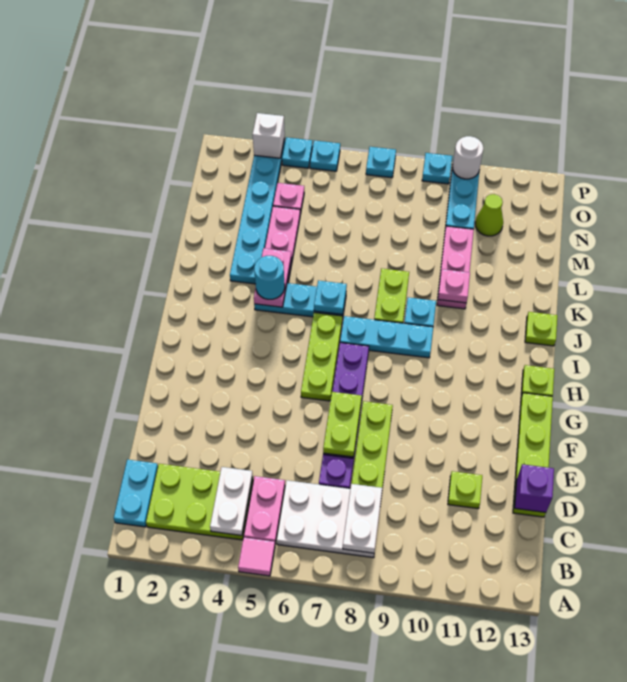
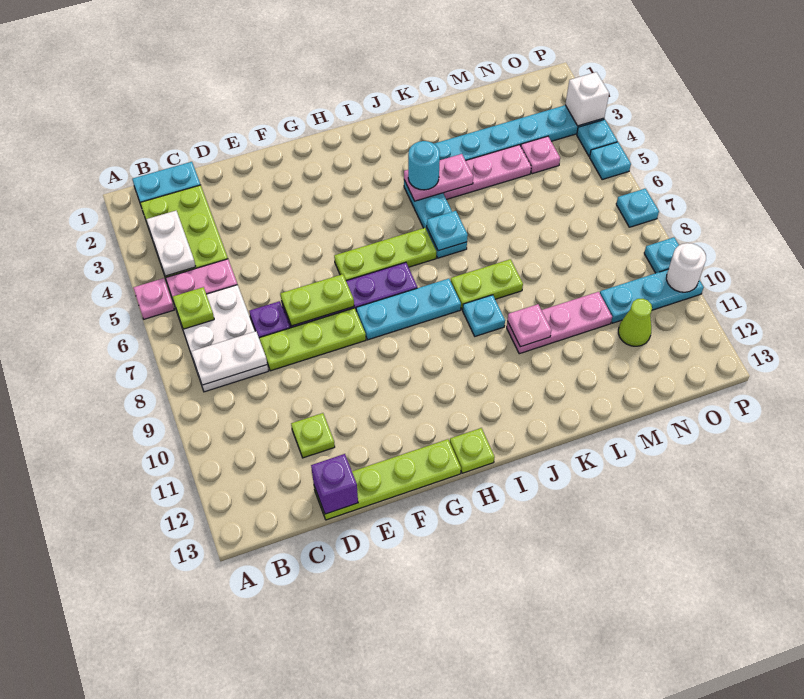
pink tile A5 level 1 -> pink plate A5 level 1
white plate B4:C4 level 2 -> white plate B3:B4 level 2
cyan plate I7:I9 level 1 -> cyan plate G8:I8 level 1
lime plate J13 level 1 -> lime plate B6 level 2

